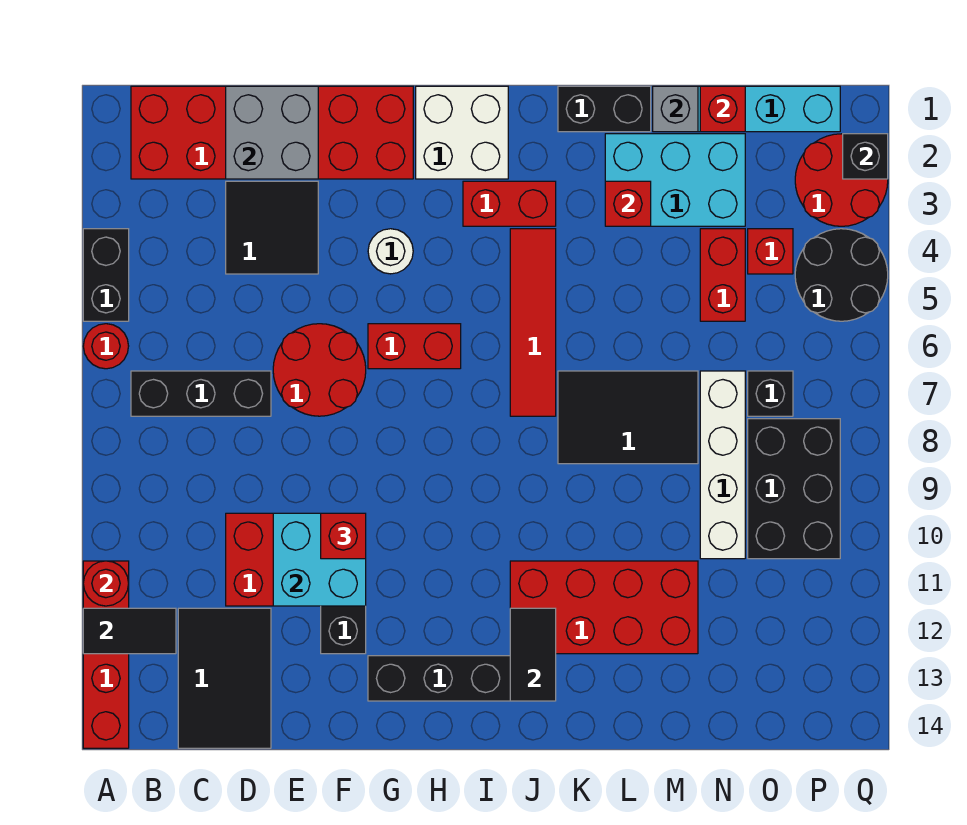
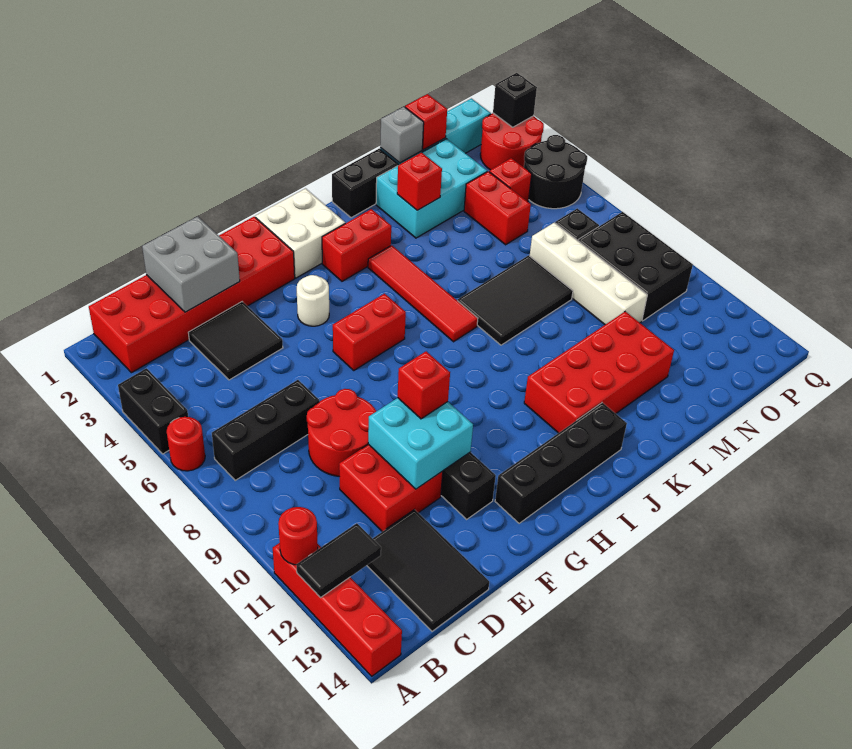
red round brick E6:F7 level 1 -> red round brick D8:E9 level 1
black tile J12:J13 level 2 -> none

